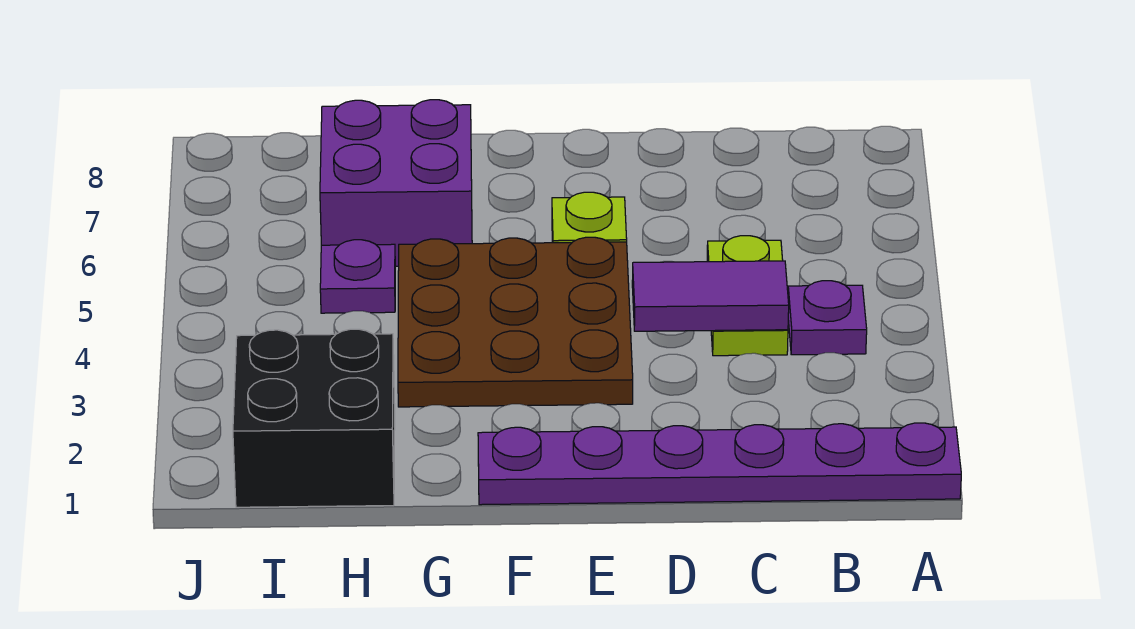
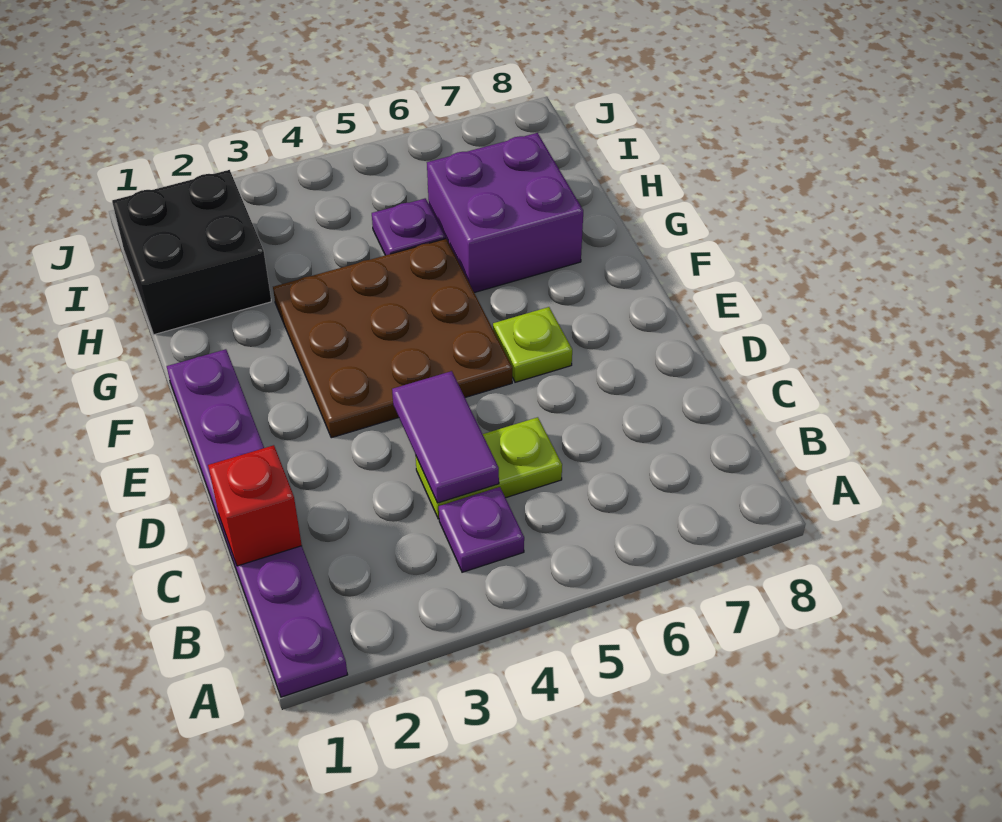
none -> red brick C1 level 2

